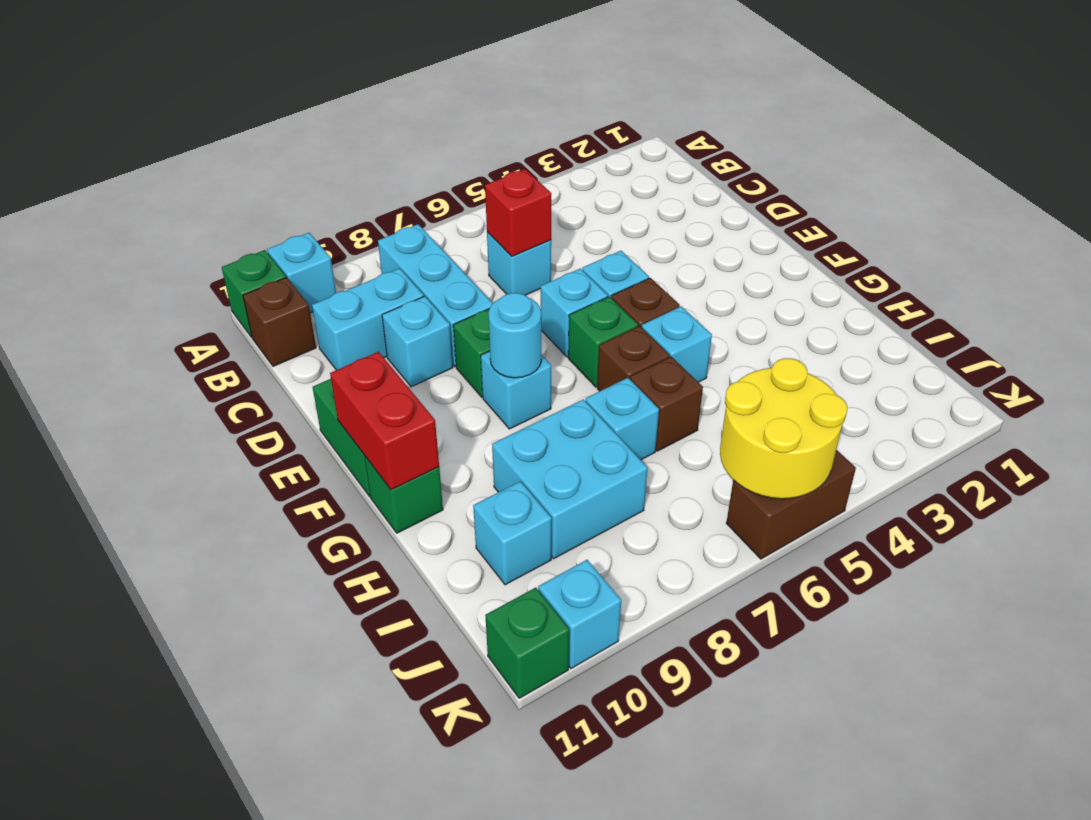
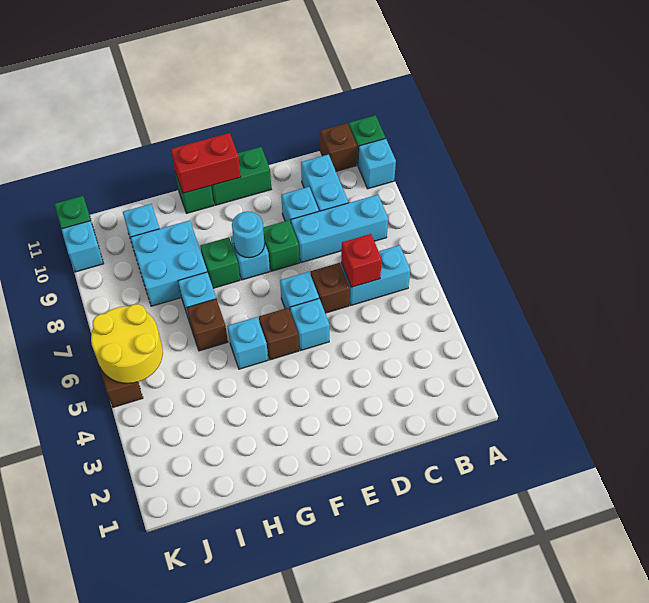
cyan brick C6 level 1 -> cyan brick B6:C6 level 1
green brick F6 level 1 -> green brick G8 level 1
brown brick G6 level 1 -> brown brick D6 level 1

